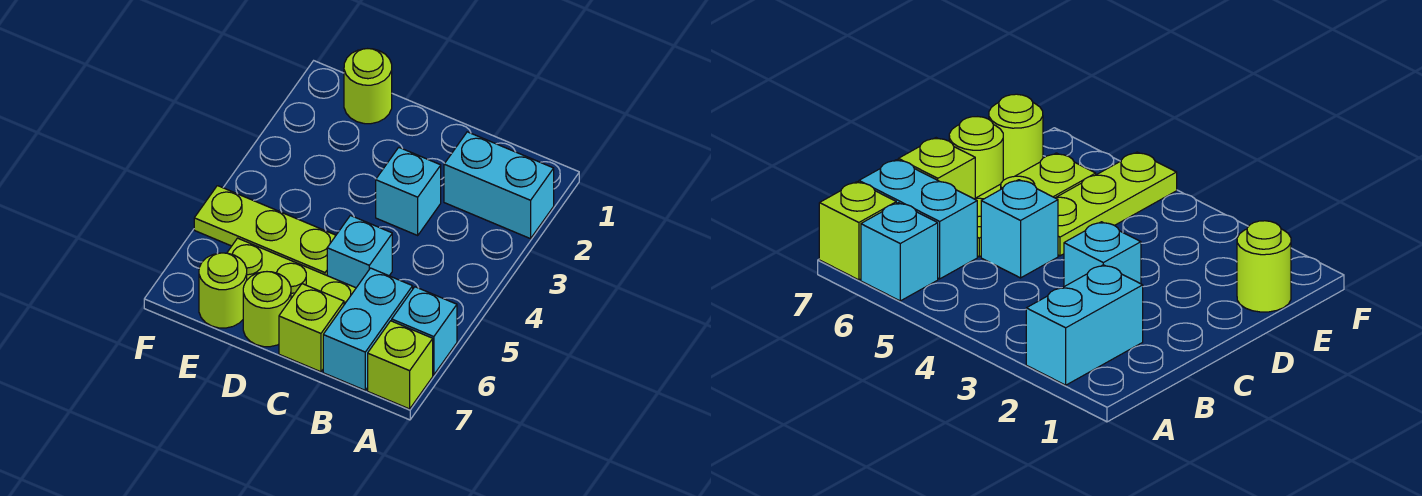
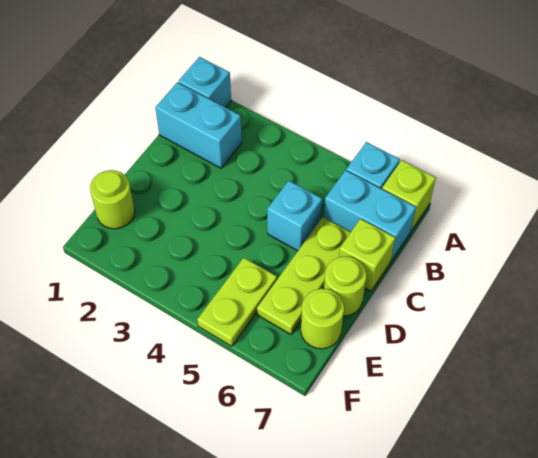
cyan brick A2:B2 level 1 -> cyan brick B1:B2 level 1
cyan brick C3 level 1 -> cyan brick A1 level 1
lime plate D5:F5 level 1 -> lime plate E5:F5 level 1

